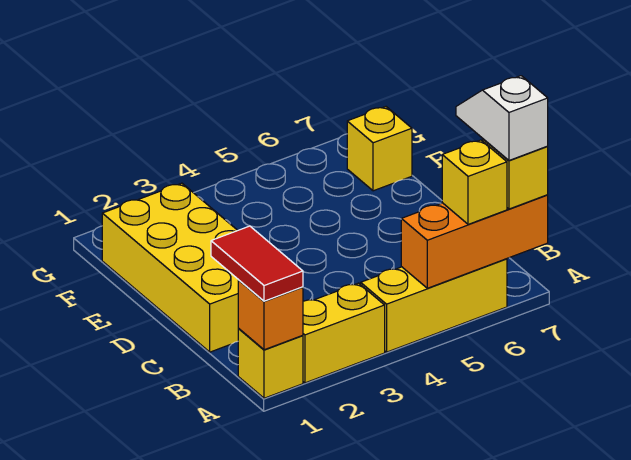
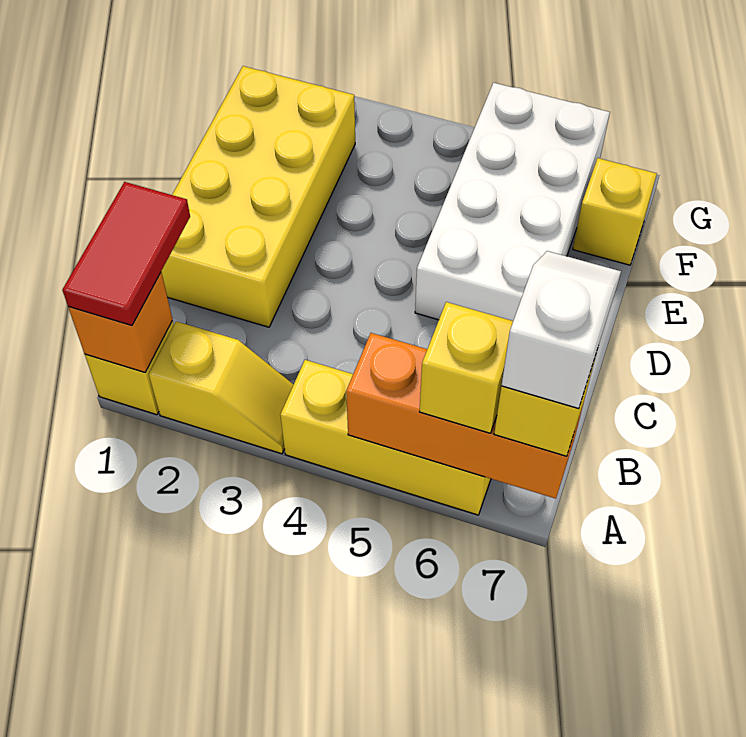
yellow brick A2:A3 level 1 -> yellow slope A2:A3 level 1 top 2
none -> white brick D5:G6 level 1

